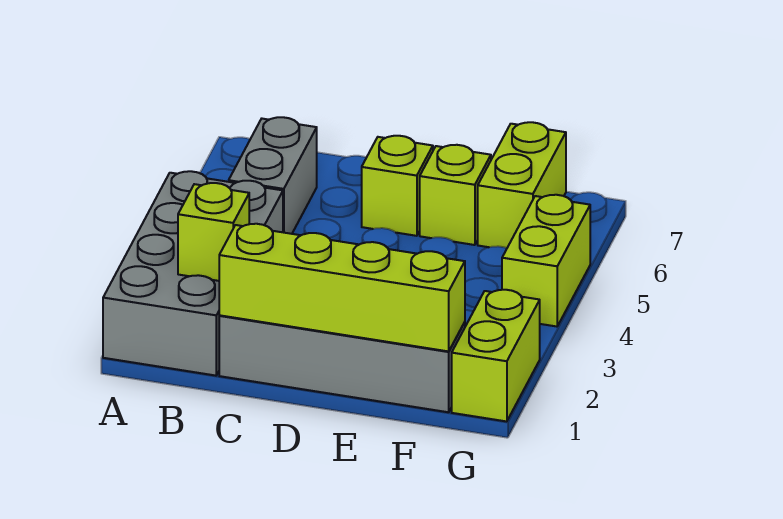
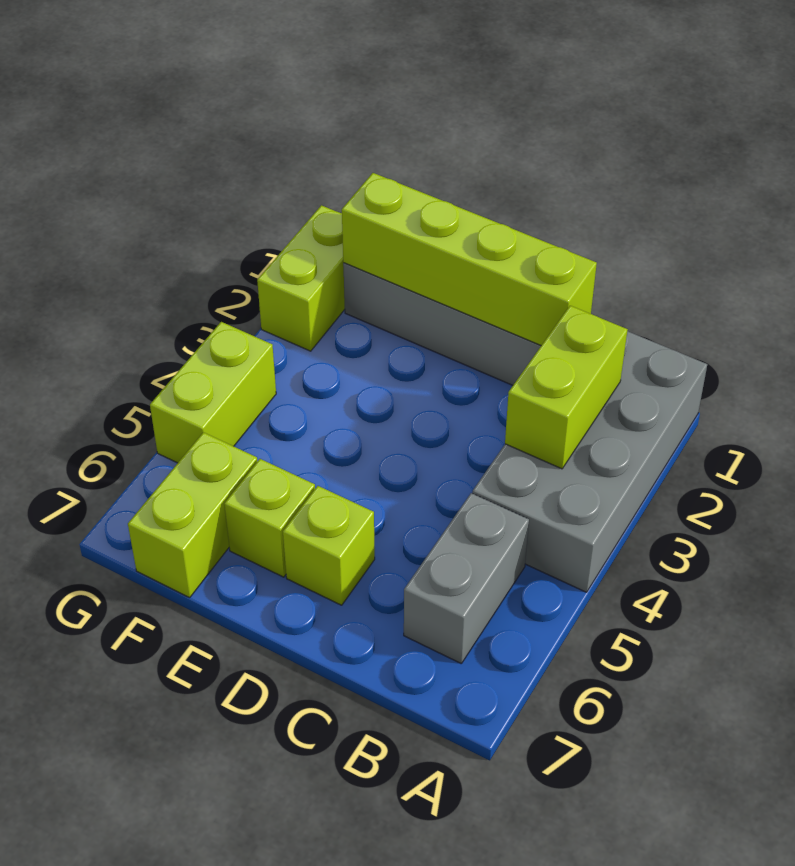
lime brick B2 level 2 -> lime brick B2:B3 level 2

